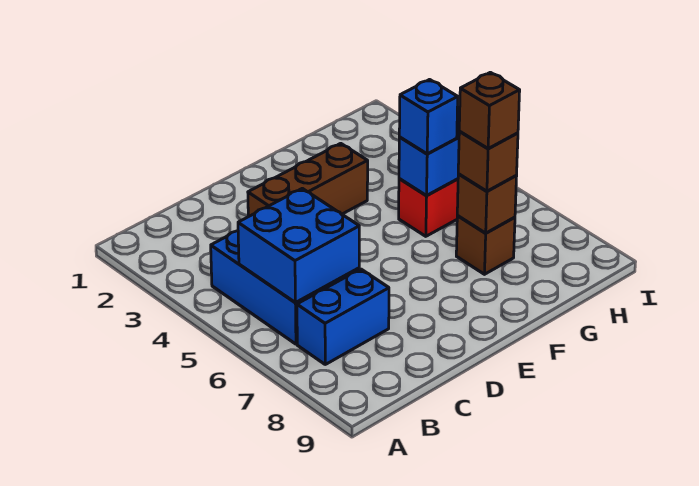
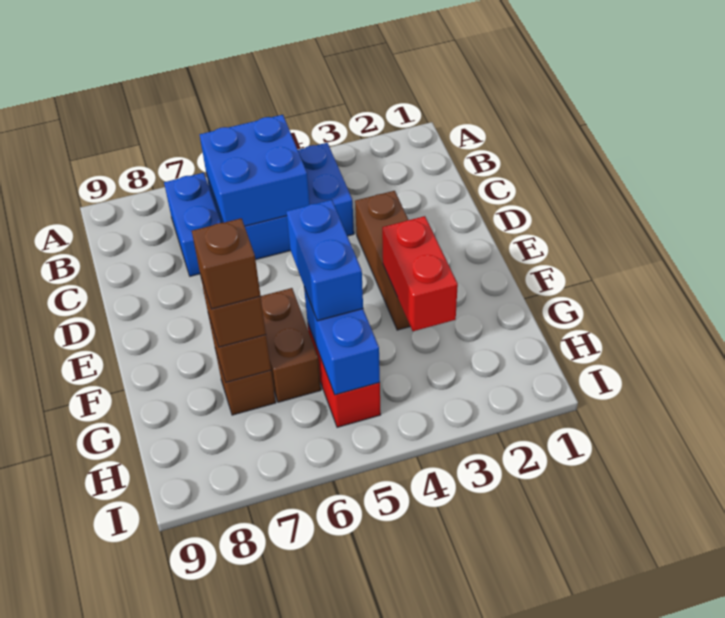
none -> red brick F3:G3 level 2
none -> brown brick F6:G6 level 1
blue brick G5 level 3 -> blue brick F5:G5 level 3

